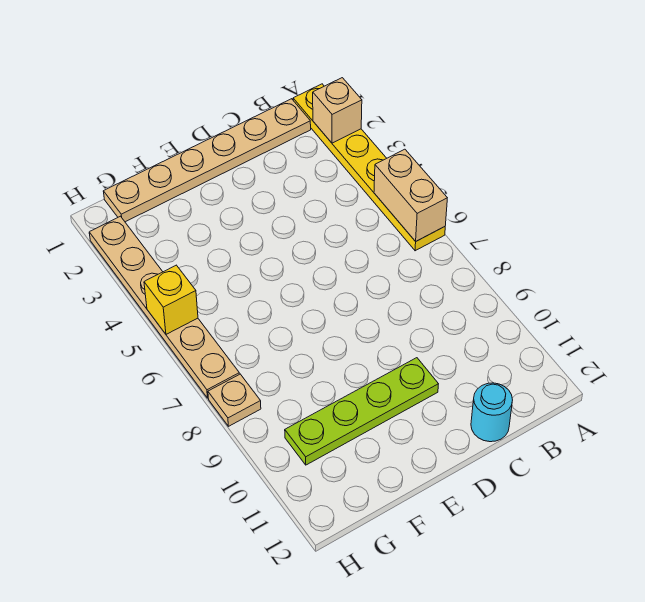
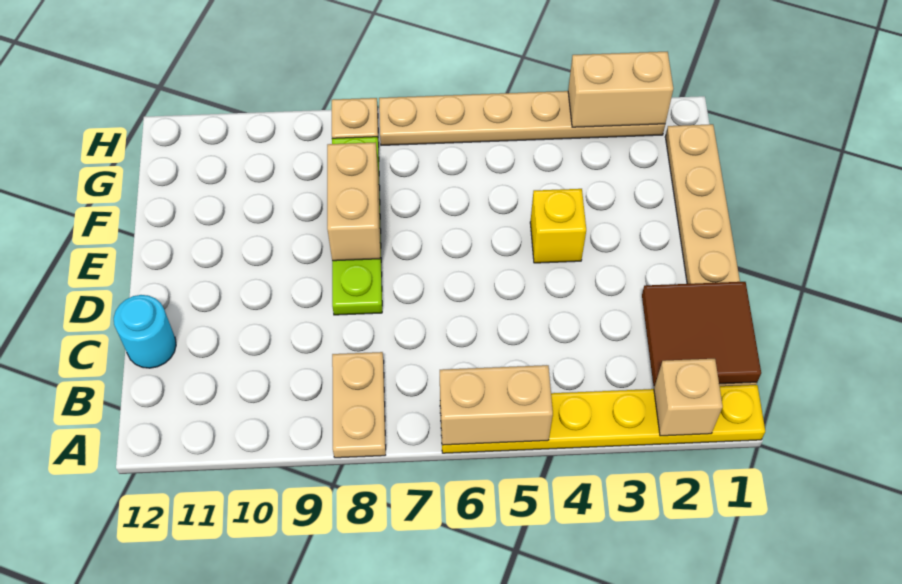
none -> tan plate A8:B8 level 1
none -> brown tile B1:C2 level 2
lime plate D10:G10 level 1 -> lime plate D8:G8 level 1
none -> tan brick E8:F8 level 2
none -> tan brick H2:H3 level 2
yellow brick H5 level 2 -> yellow brick E4 level 1

